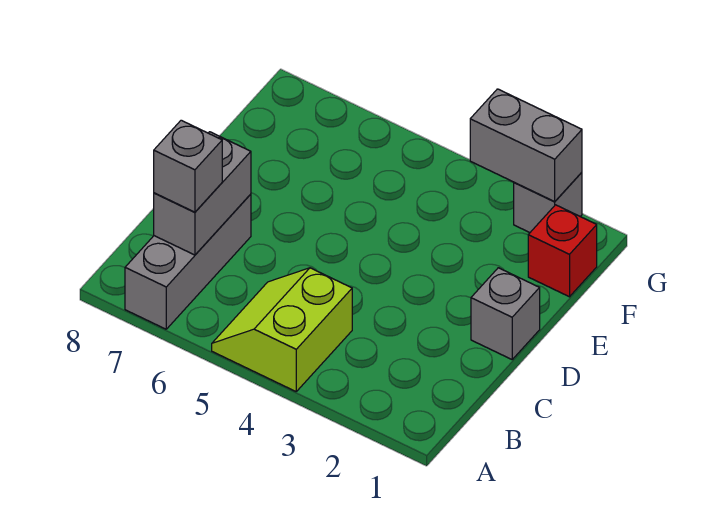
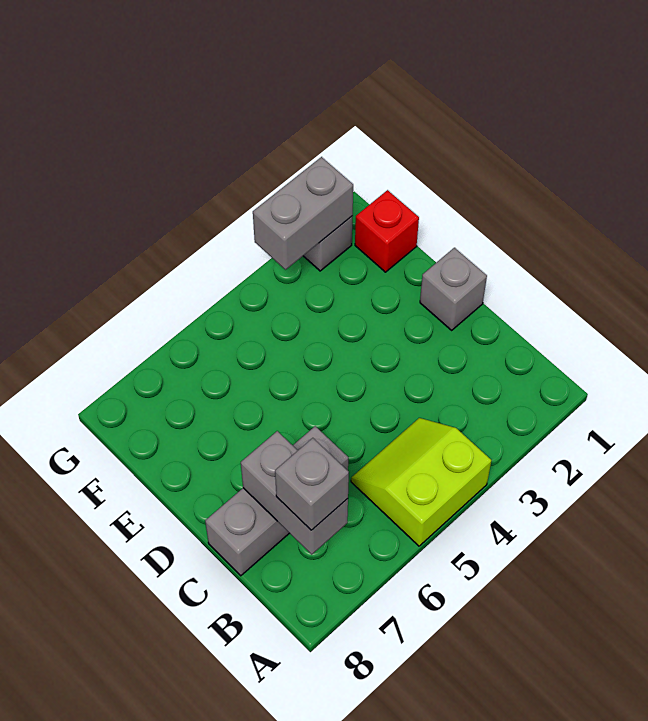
lime slope A4:B5 level 1 top 4 -> lime slope A4:B5 level 1 top A
grey brick A7:C7 level 1 -> grey brick C6:C8 level 1

